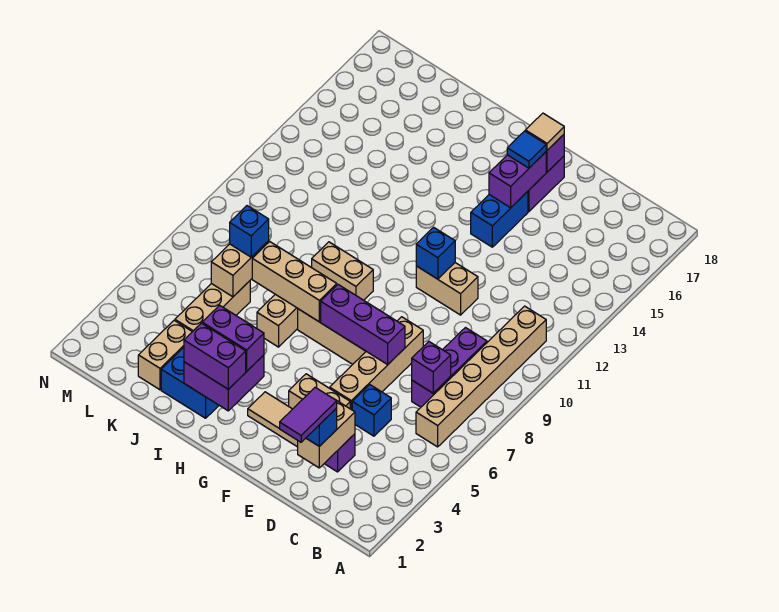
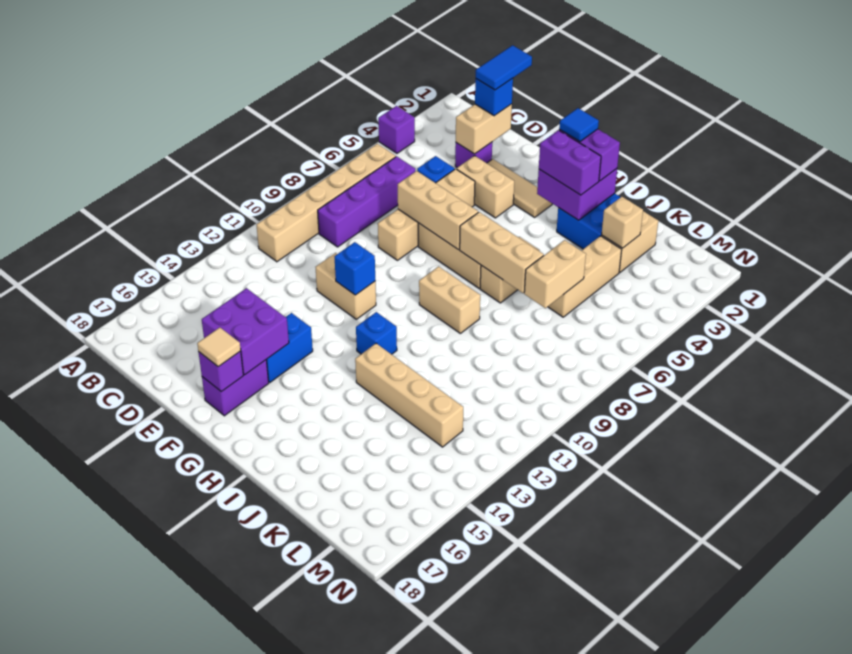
purple brick C7:C9 level 1 -> purple brick C6:C9 level 1
purple brick C7 level 2 -> purple brick A4 level 1
purple tile D1:D2 level 4 -> blue tile D1:D2 level 4
purple brick E7:G7 level 2 -> tan brick E7:G7 level 2
purple brick F15:F16 level 2 -> purple brick E15:F16 level 2
blue tile F16 level 3 -> blue tile H2 level 4
none -> tan brick I13:L13 level 1
none -> tan brick K3 level 2
blue brick K7 level 3 -> blue brick H12 level 1

